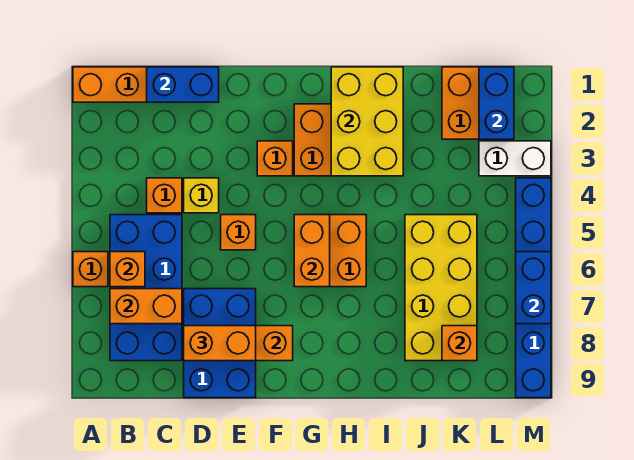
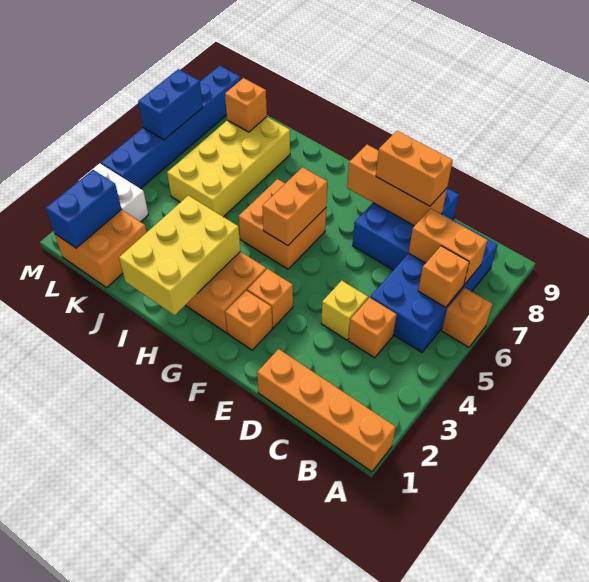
blue brick C1:D1 level 2 -> none
orange brick E5 level 1 -> orange brick F2 level 1

